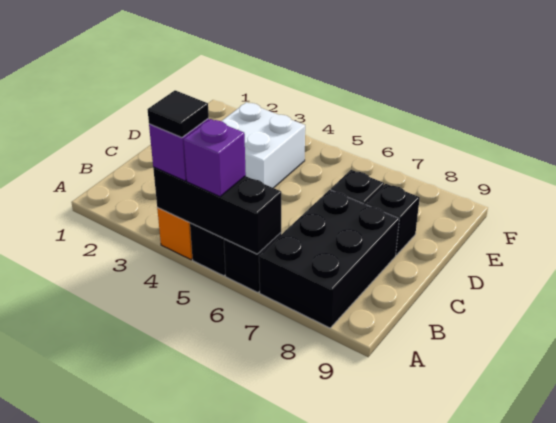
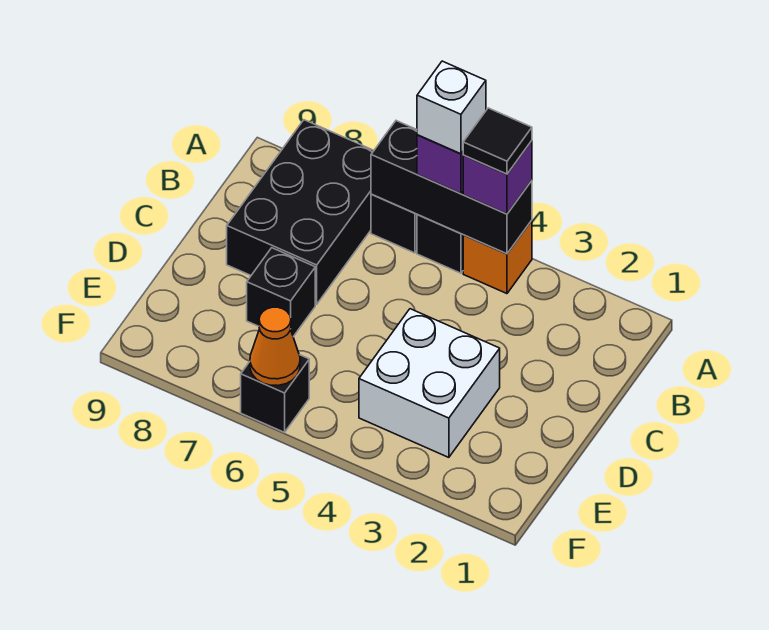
none -> white brick A5 level 4
black brick D8 level 1 -> black brick F6 level 1
none -> orange cone F6 level 2

